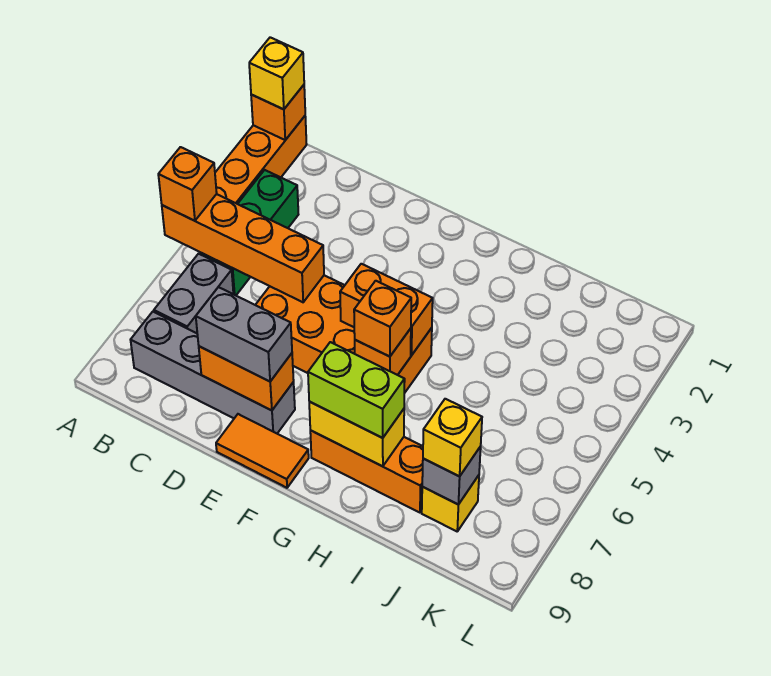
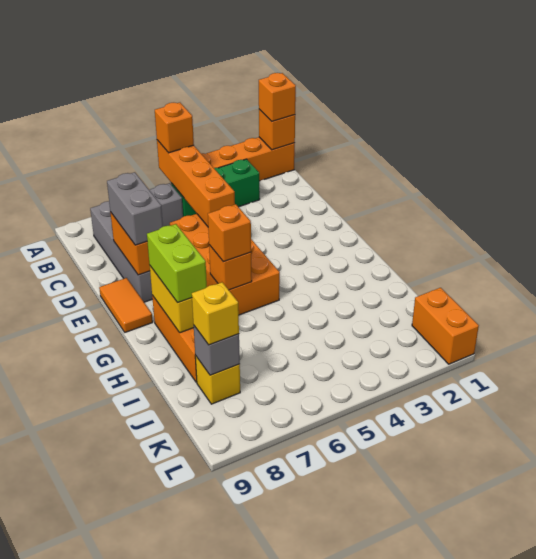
yellow brick A1 level 3 -> orange brick A1 level 3
orange brick F5:G5 level 2 -> orange brick K1:L1 level 1

